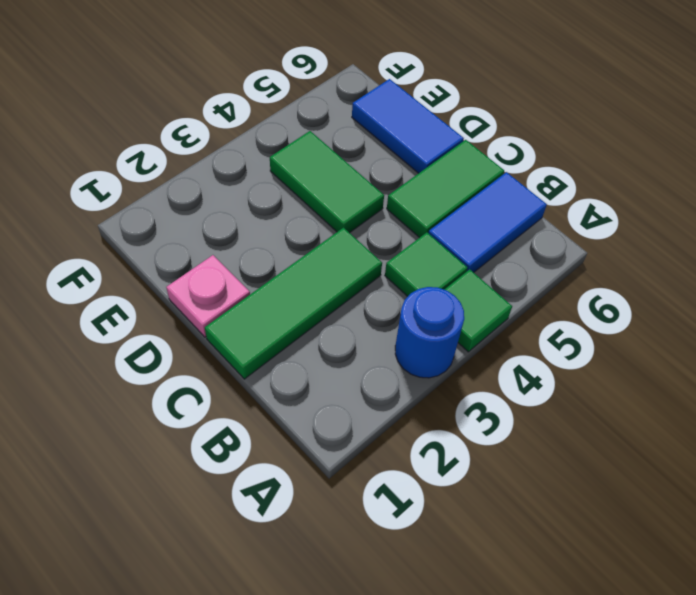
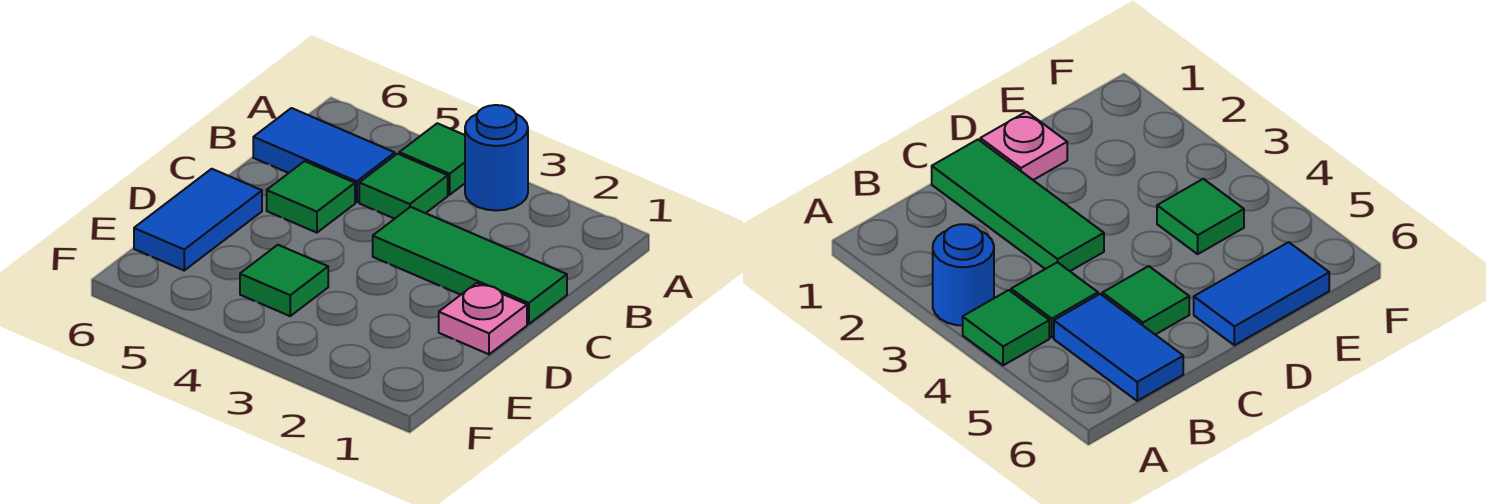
green tile C5:C6 level 1 -> green tile C5 level 1
green tile D4:E4 level 1 -> green tile E4 level 1

